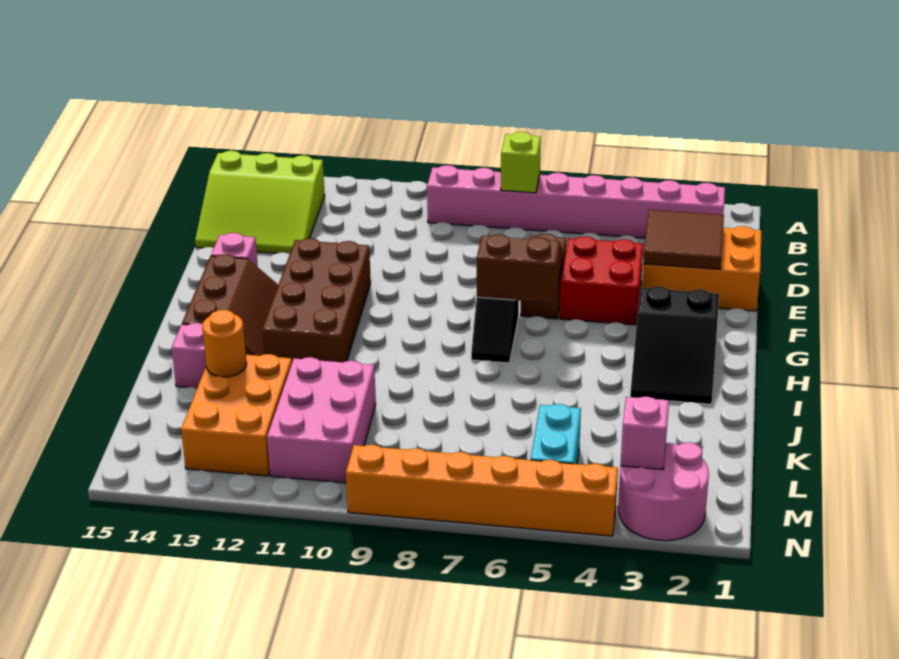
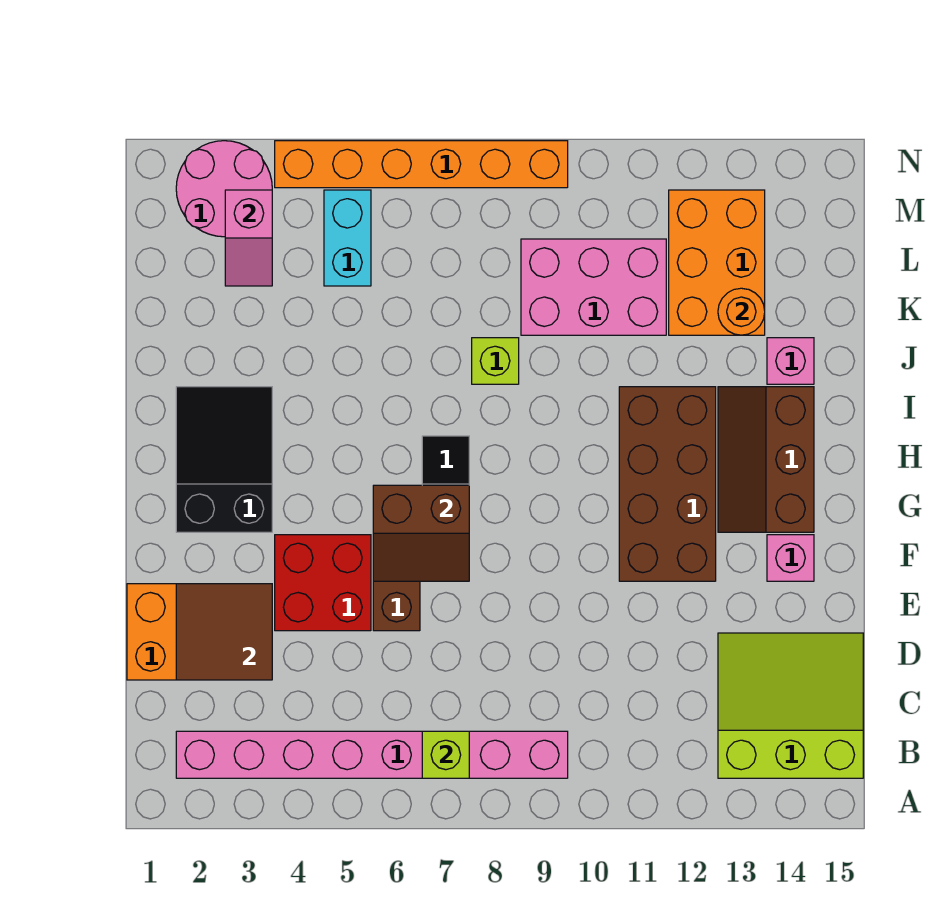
none -> lime brick J8 level 1
pink brick K10:M11 level 1 -> pink brick K9:L11 level 1

